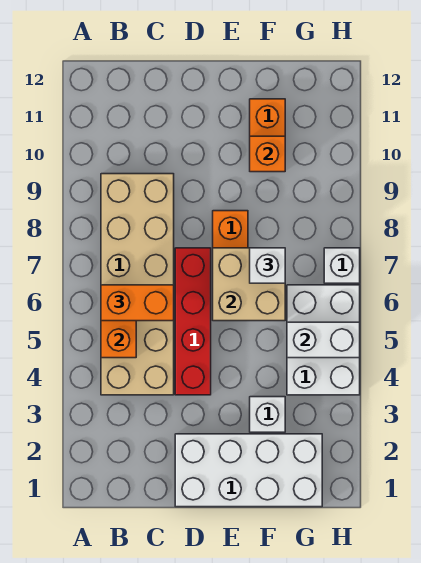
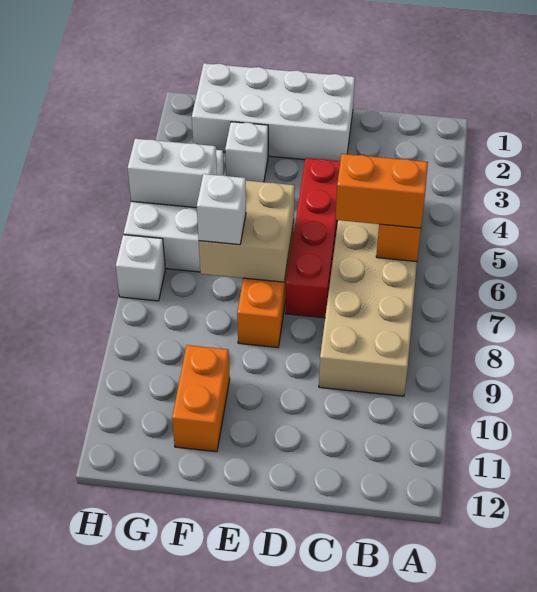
orange brick F10 level 2 -> none

